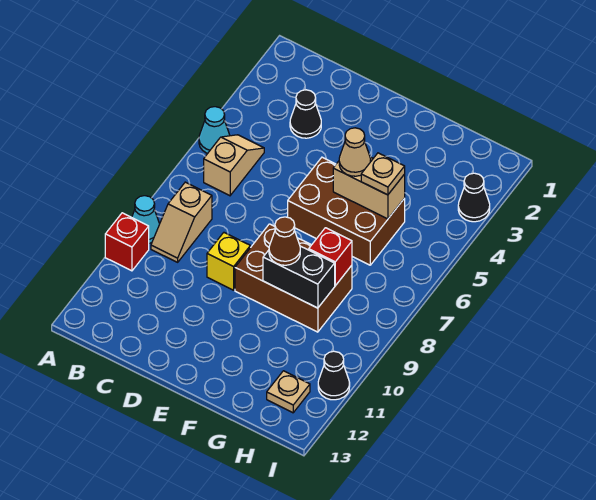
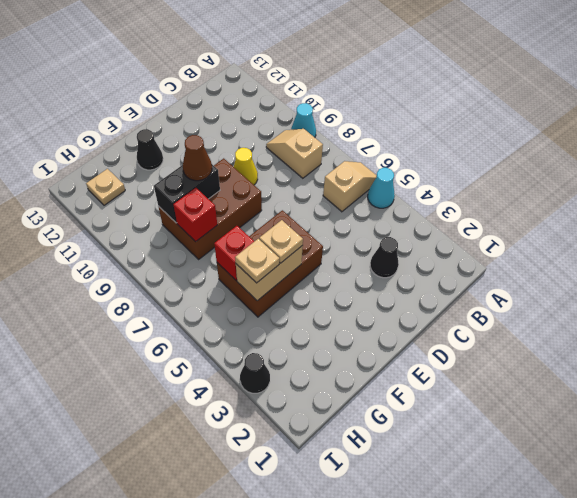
red brick A10 level 1 -> red brick G6 level 2
tan slope B5:B6 level 1 top 6 -> tan slope A6:B6 level 1 top B
yellow brick D9 level 1 -> yellow cone D9 level 1
tan cone F5 level 3 -> tan plate F5 level 3
black cone I11 level 1 -> black cone F12 level 1

